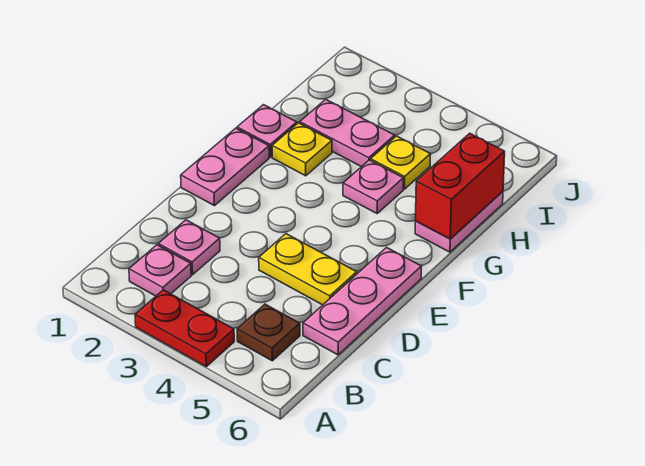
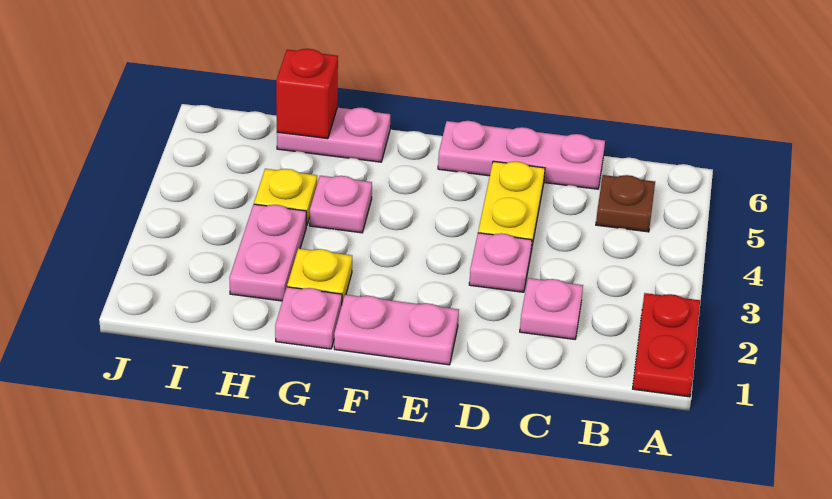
red plate A3:A4 level 1 -> red plate A1:A2 level 1
pink plate B2 level 1 -> pink plate D3 level 1
red brick G6:H6 level 2 -> red brick H6 level 2

